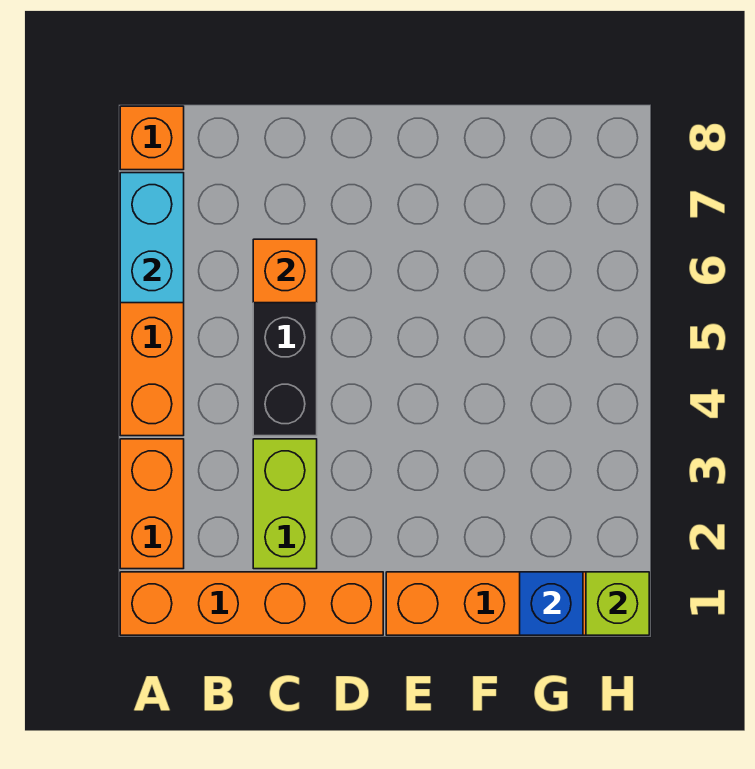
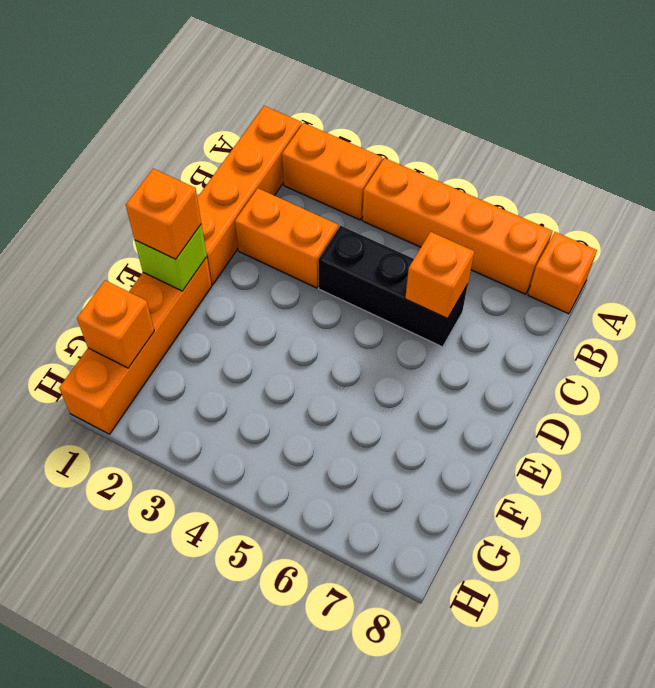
cyan brick A6:A7 level 2 -> none
lime brick C2:C3 level 1 -> orange brick C2:C3 level 1
none -> orange brick E1 level 3
blue brick G1 level 2 -> orange brick G1 level 2
lime brick H1 level 2 -> lime brick E1 level 2

